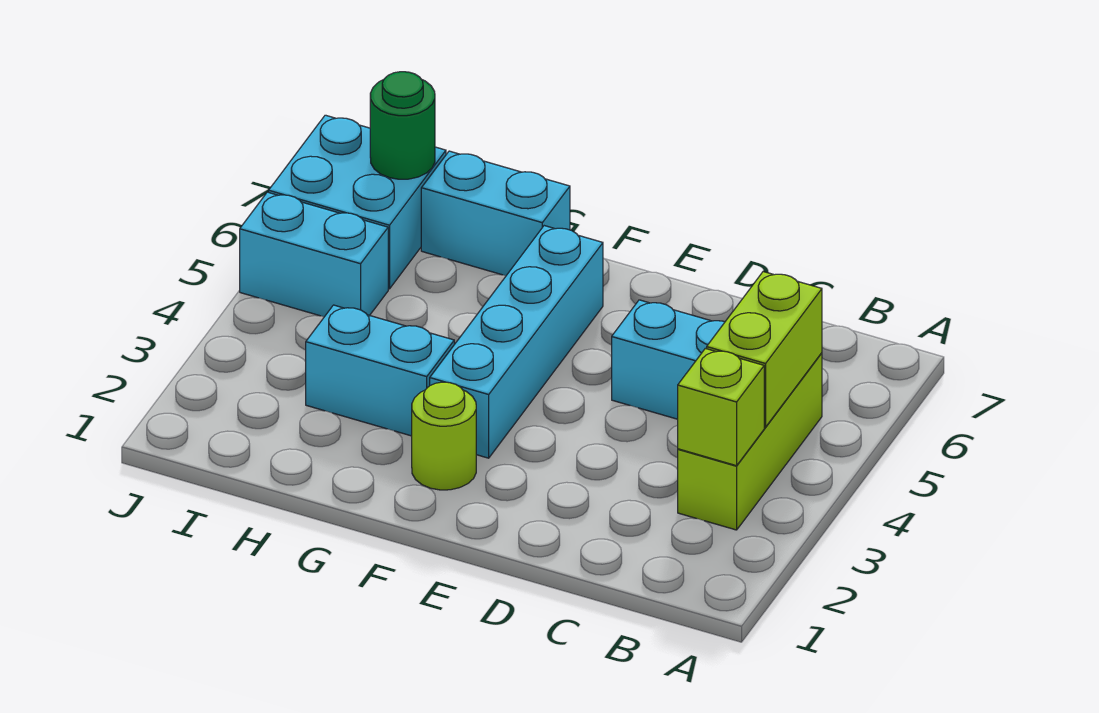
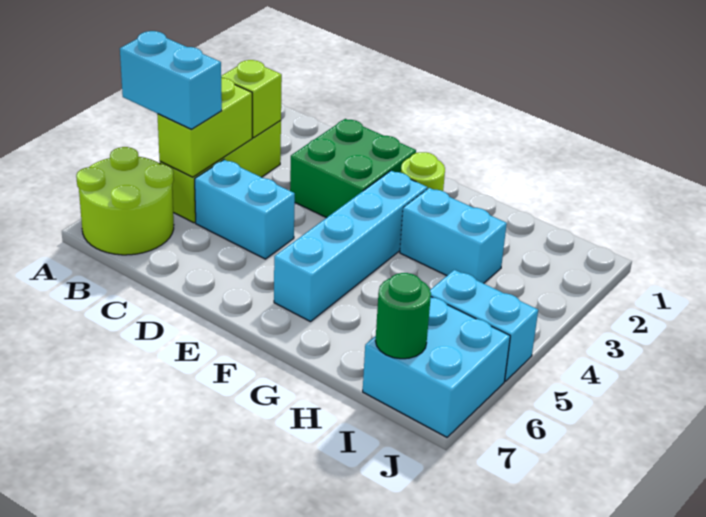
none -> lime round brick A6:B7 level 1
none -> green brick D2:E3 level 1
cyan brick G7:H7 level 1 -> cyan brick A5:B5 level 3

